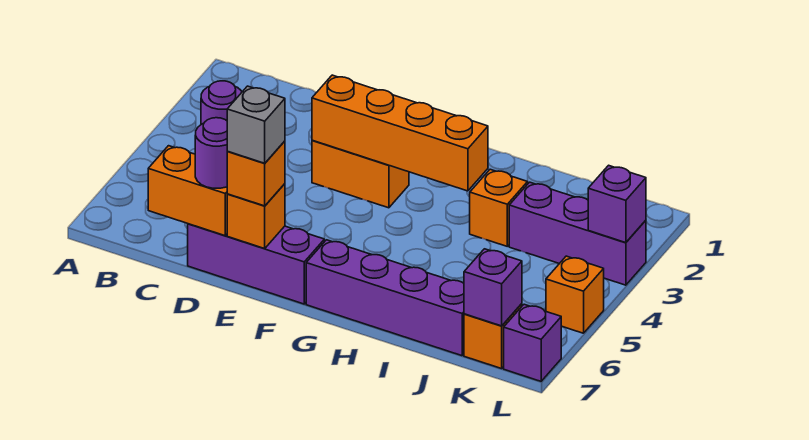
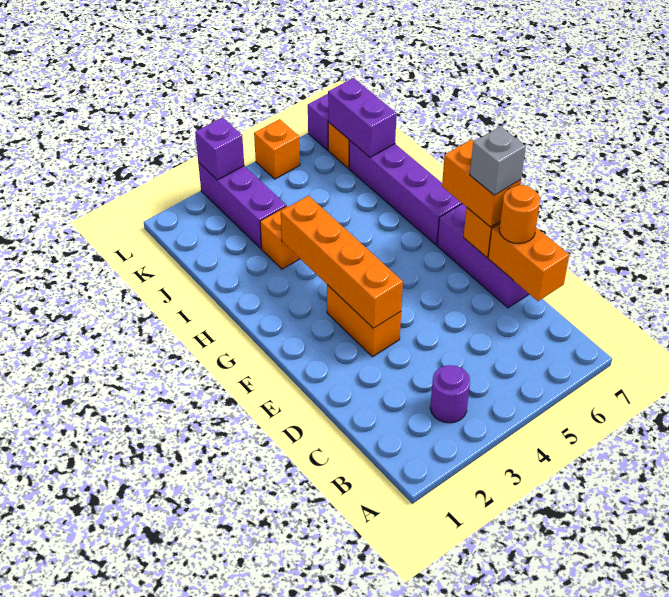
purple round brick D7 level 3 -> orange round brick D7 level 3
orange brick E7 level 3 -> orange brick E7:F7 level 3
purple brick K7 level 2 -> purple brick J7:K7 level 2

